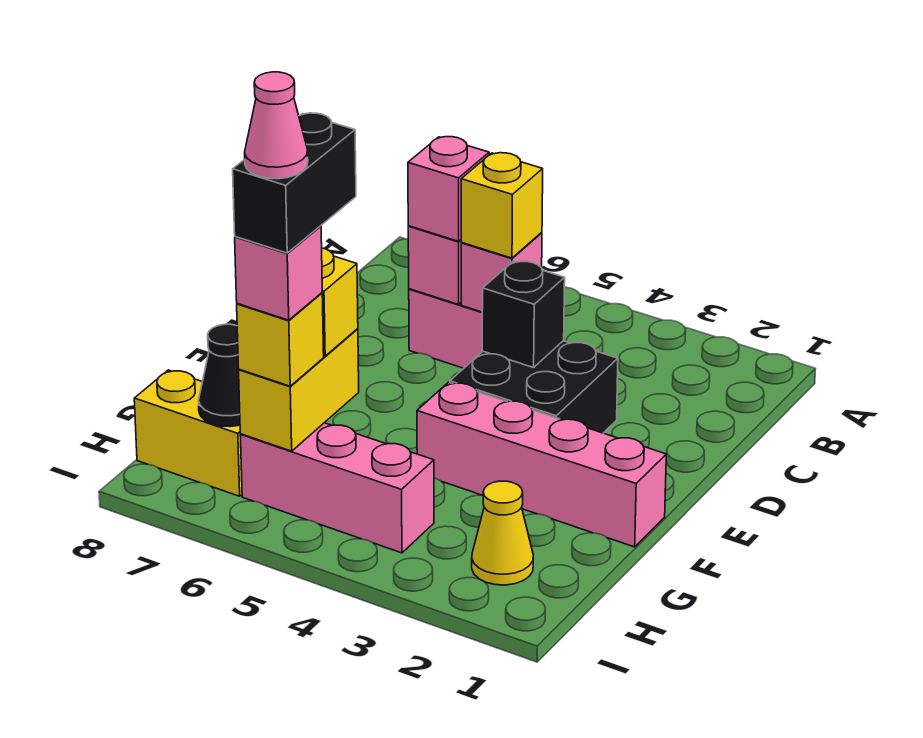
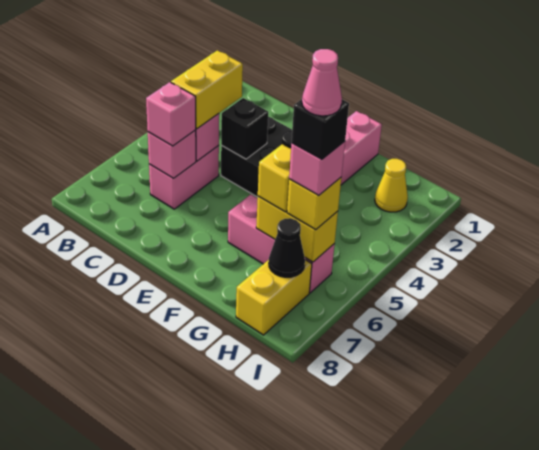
yellow brick C5 level 3 -> yellow brick C4:C5 level 3
black brick G6:H6 level 5 -> black brick H6 level 5
pink brick H4:H6 level 1 -> pink brick F6:H6 level 1

